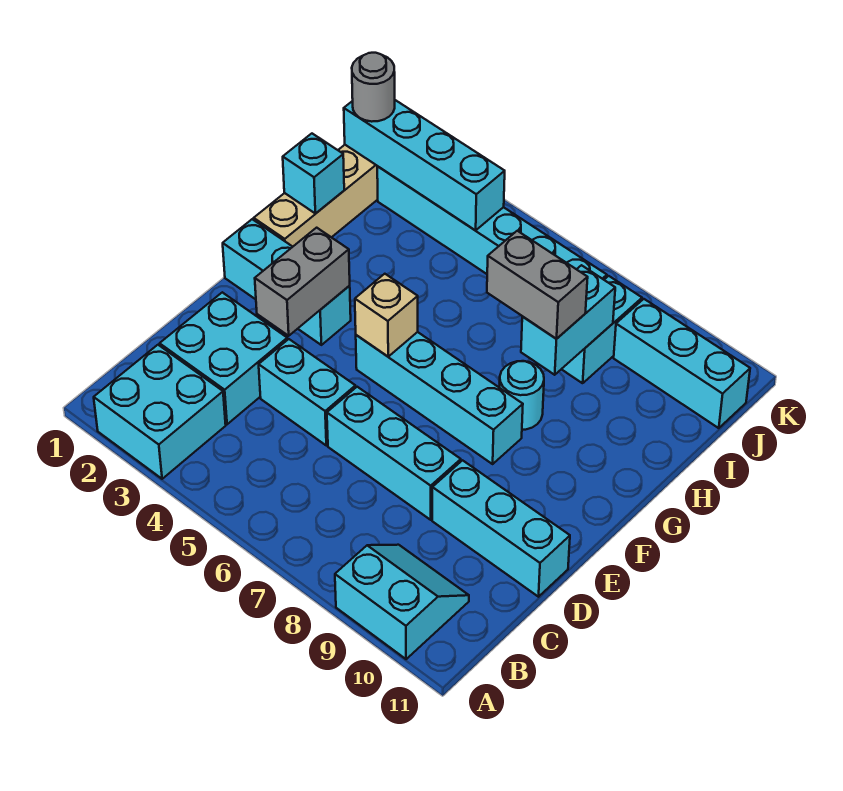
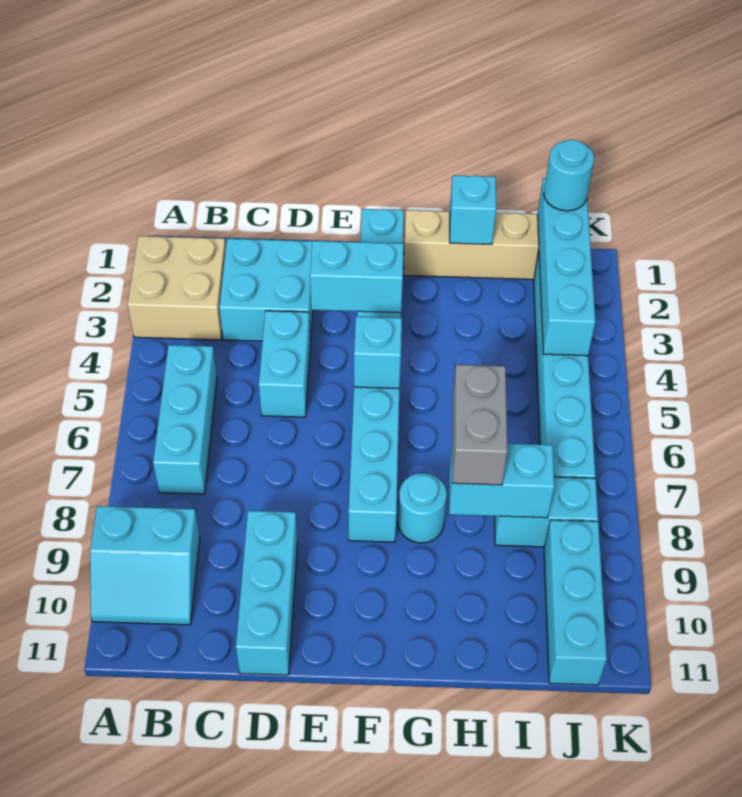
cyan brick A2:B3 level 1 -> tan brick A2:B3 level 1
cyan slope A9:B10 level 1 top A -> cyan slope A9:B10 level 1 top 9
cyan brick D6:D8 level 1 -> cyan brick B5:B7 level 1
grey brick E3:F3 level 2 -> cyan brick E3:F3 level 2
tan brick F5 level 2 -> cyan brick F5 level 2
grey round brick J1 level 3 -> cyan round brick J1 level 3

